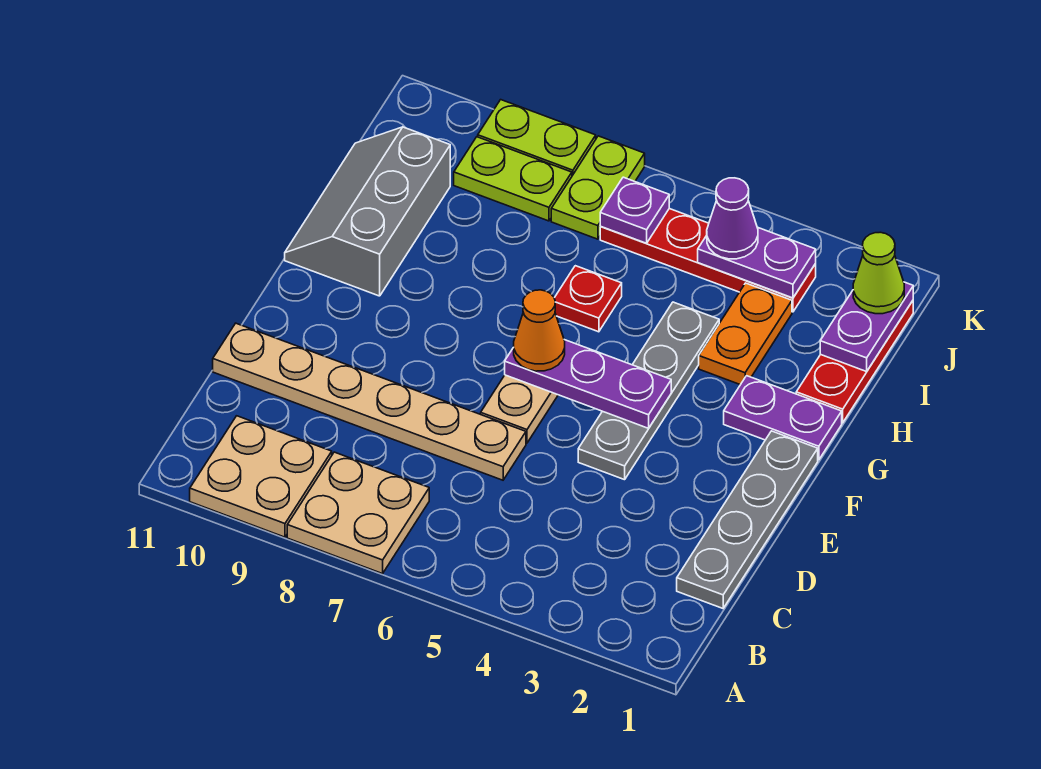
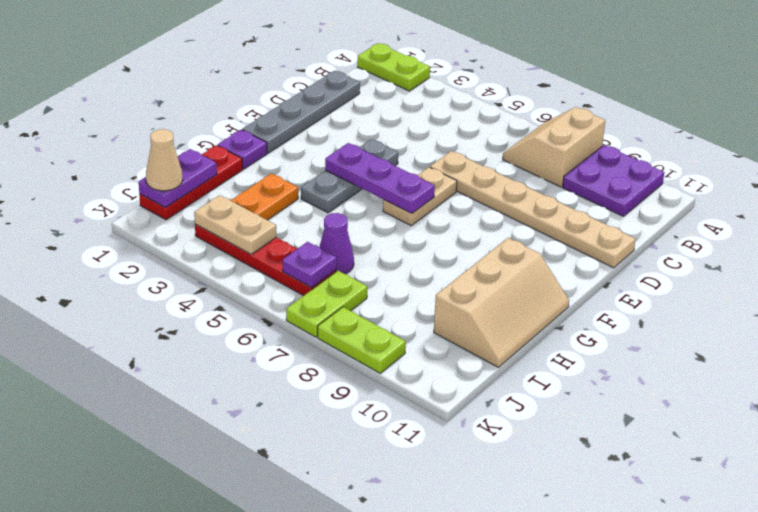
tan plate A7:B8 level 1 -> tan slope A7:B8 level 1 top 8
tan plate A9:B10 level 1 -> purple plate A9:B10 level 1
grey plate E4:H4 level 1 -> grey plate E4:G4 level 1
orange cone F6 level 3 -> none
purple plate G1:G2 level 1 -> purple plate G1 level 1
grey slope G10:I11 level 1 top 10 -> tan slope G10:I11 level 1 top 10
red plate H6 level 1 -> none
lime cone J1 level 3 -> tan cone J1 level 3
purple plate J3:J4 level 2 -> tan plate J3:J4 level 2
purple cone J4 level 3 -> purple cone I6 level 1
lime plate J8:J9 level 1 -> lime plate A1:A2 level 1

